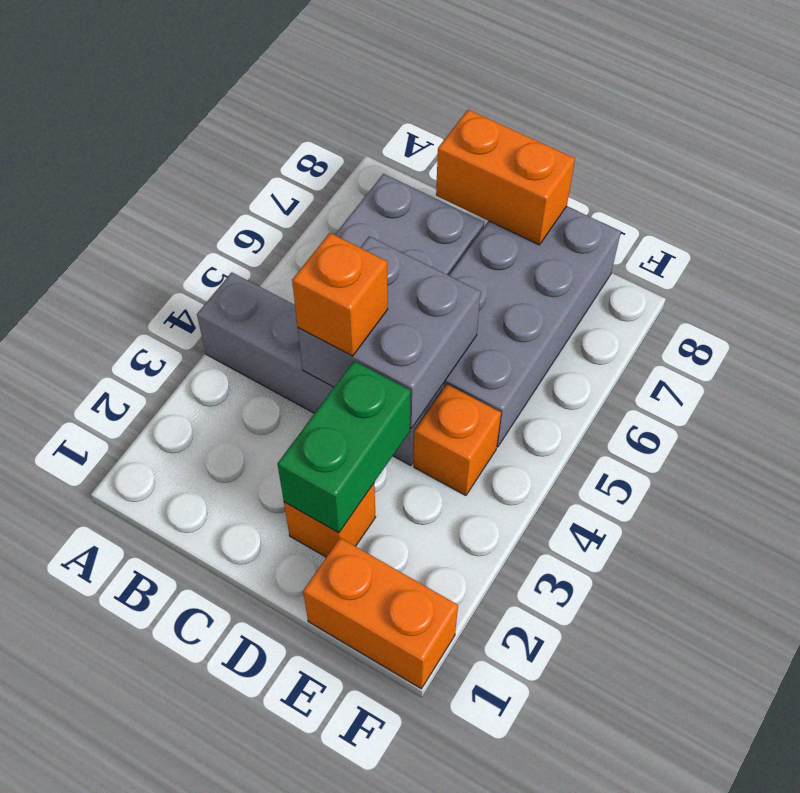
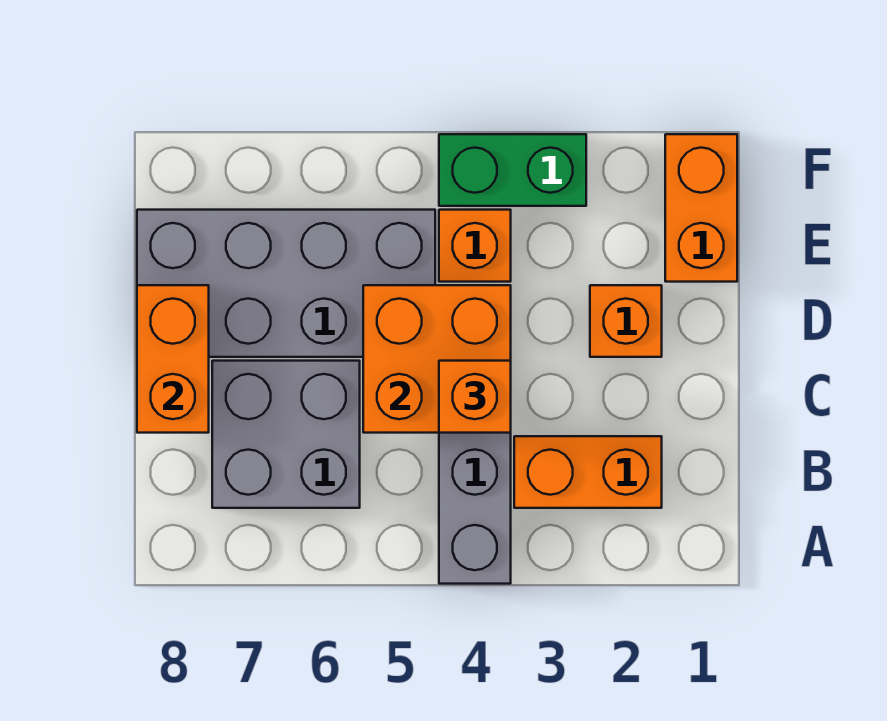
none -> orange brick B2:B3 level 1
grey brick C4:D5 level 2 -> orange brick C4:D5 level 2
green brick D2:D3 level 2 -> green brick F3:F4 level 1

